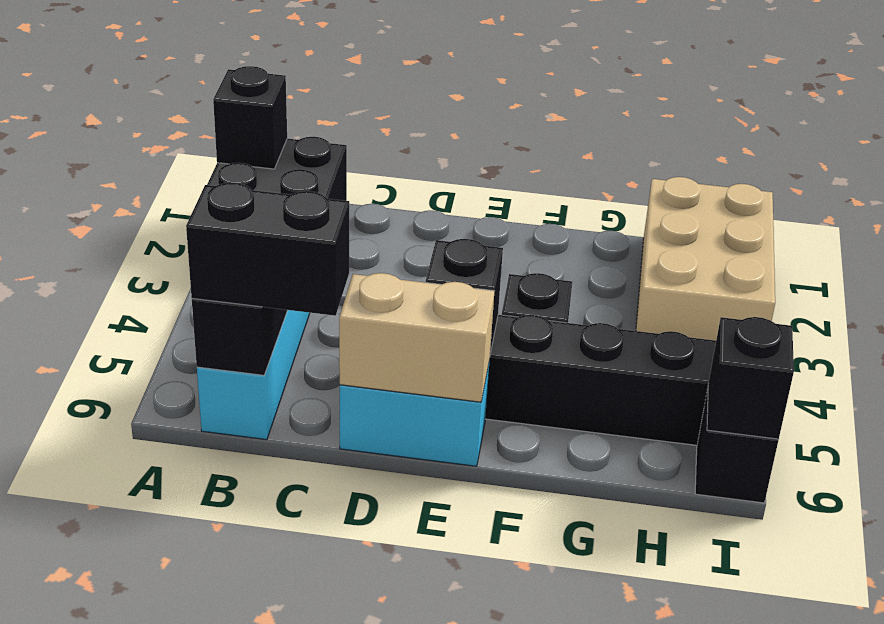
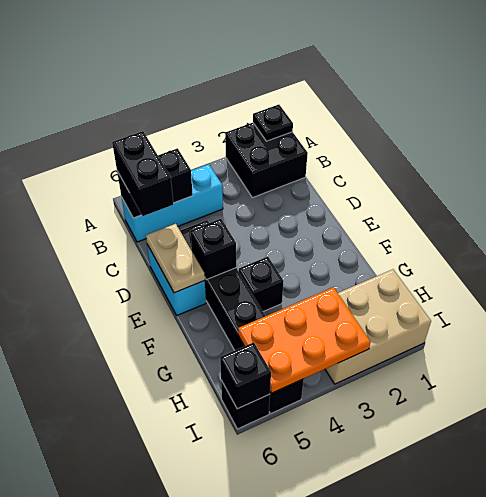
black brick A1 level 2 -> black plate A1 level 2
tan brick D6:E6 level 2 -> tan plate D6:E6 level 2
none -> orange plate H3:I5 level 2

